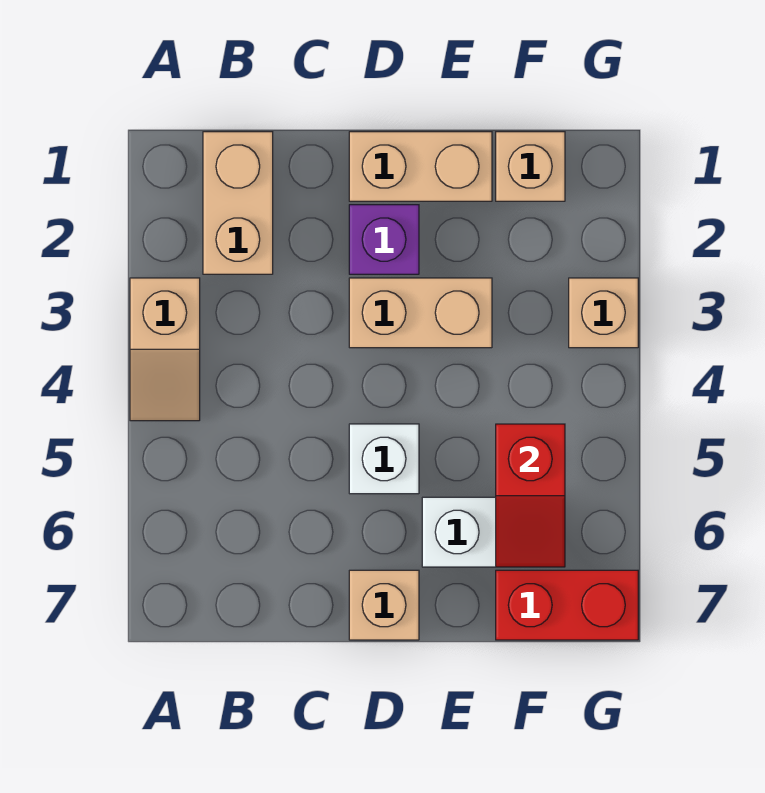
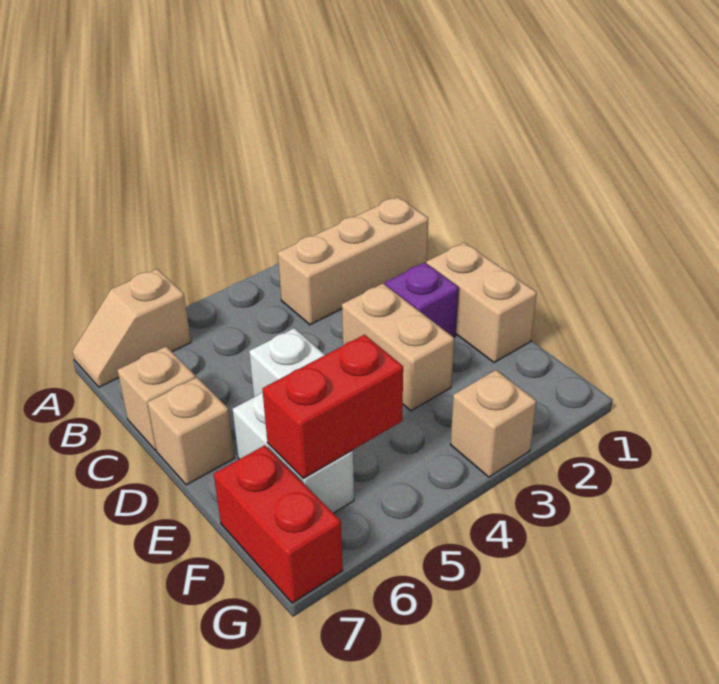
tan slope A3:A4 level 1 top 3 -> tan slope A6:A7 level 1 top 6
tan brick B1:B2 level 1 -> tan brick B1:B3 level 1
tan brick F1 level 1 -> tan brick C7 level 1
red slope F5:F6 level 2 top 5 -> red brick F5:F6 level 2

